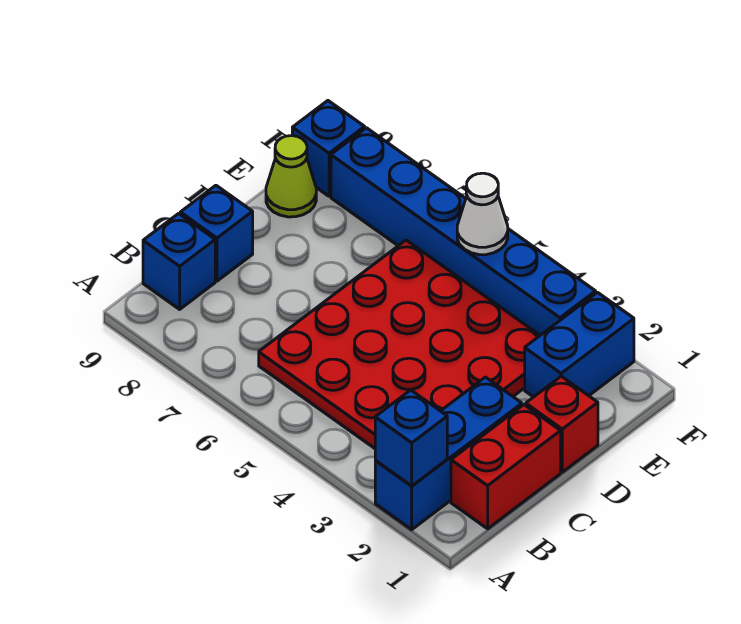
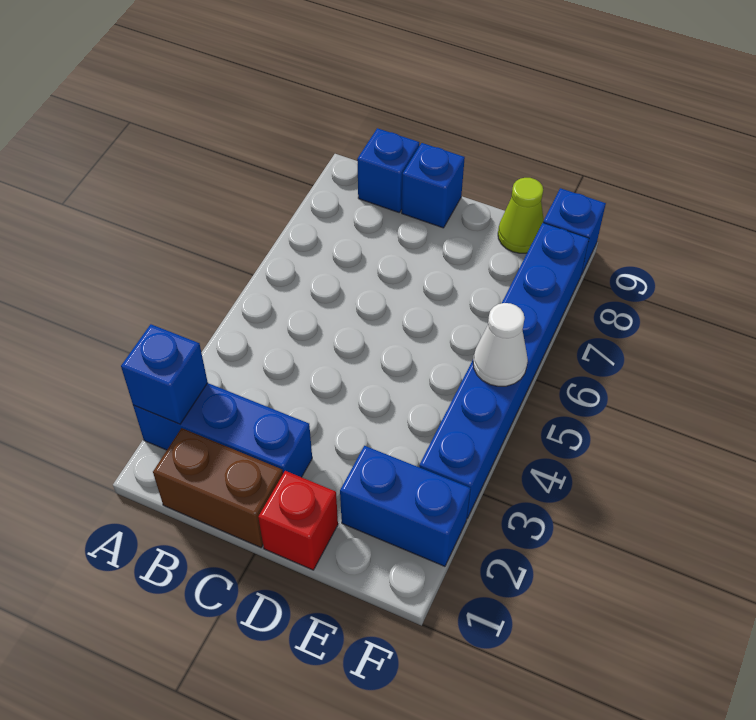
red brick B1:C1 level 1 -> brown brick B1:C1 level 1
red plate B3:E6 level 1 -> none

